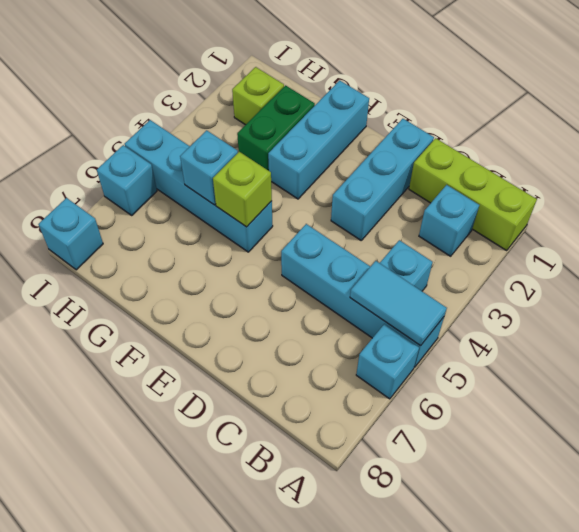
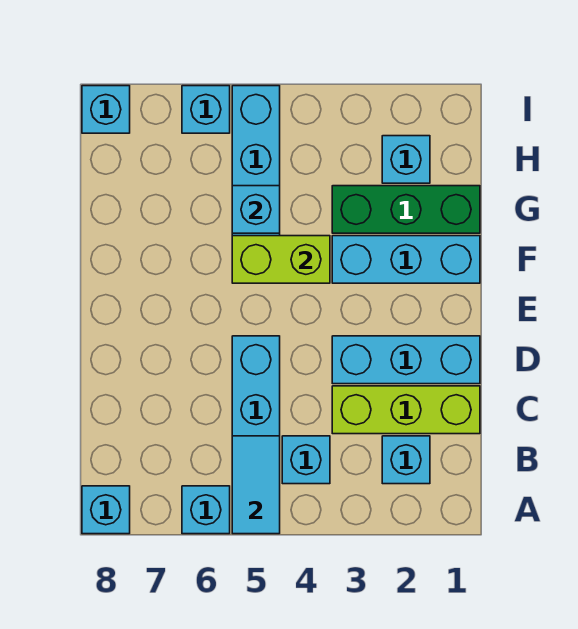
lime brick A1:C1 level 1 -> lime brick C1:C3 level 1
none -> cyan brick A8 level 1
lime brick F5 level 2 -> lime brick F4:F5 level 2
green brick G2:G3 level 1 -> green brick G1:G3 level 1
lime brick H2 level 1 -> cyan brick H2 level 1

